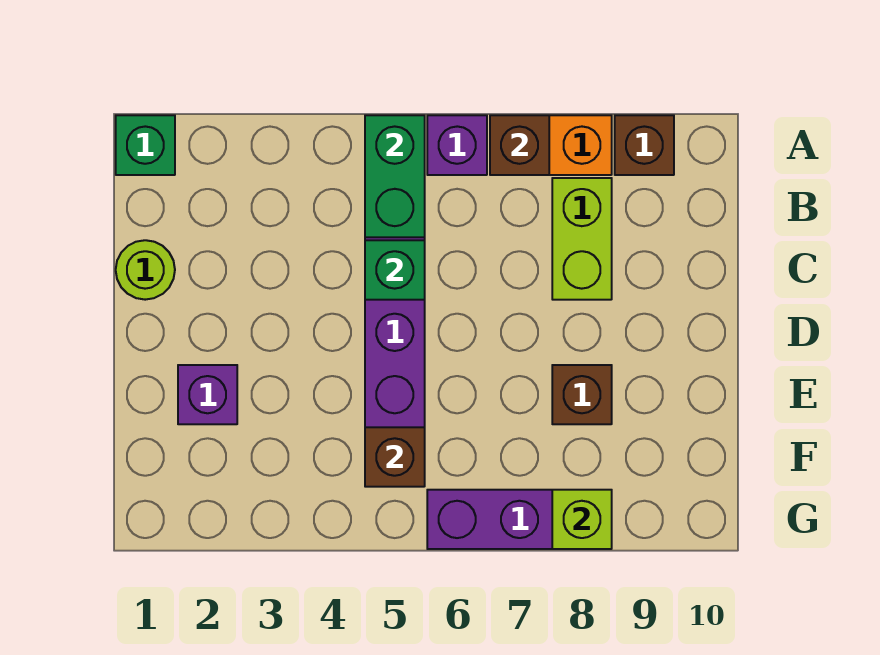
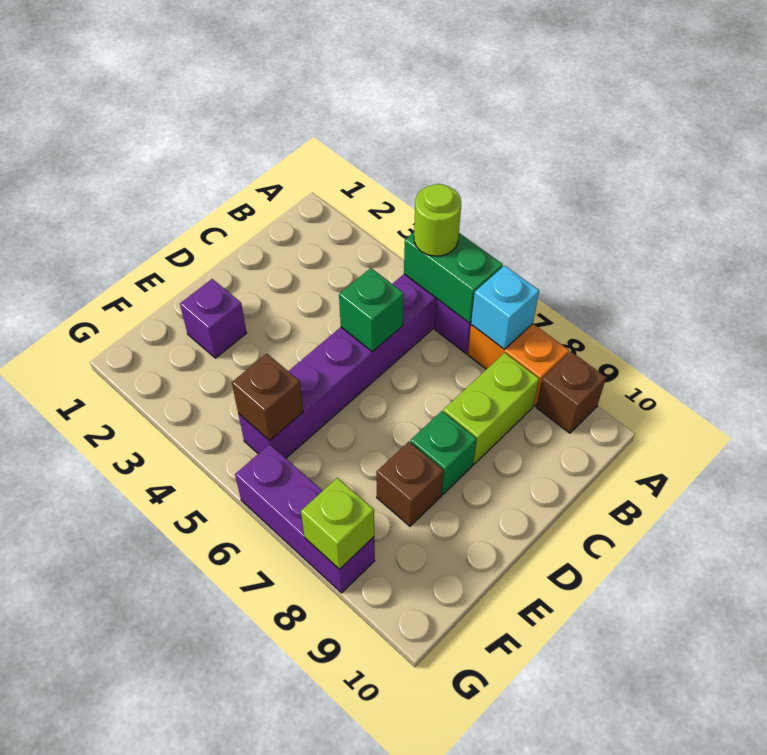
green brick A1 level 1 -> green brick D8 level 1
green brick A5:B5 level 2 -> green brick A5:A6 level 2
brown brick A7 level 2 -> cyan brick A7 level 2
lime round brick C1 level 1 -> lime round brick A5 level 3

